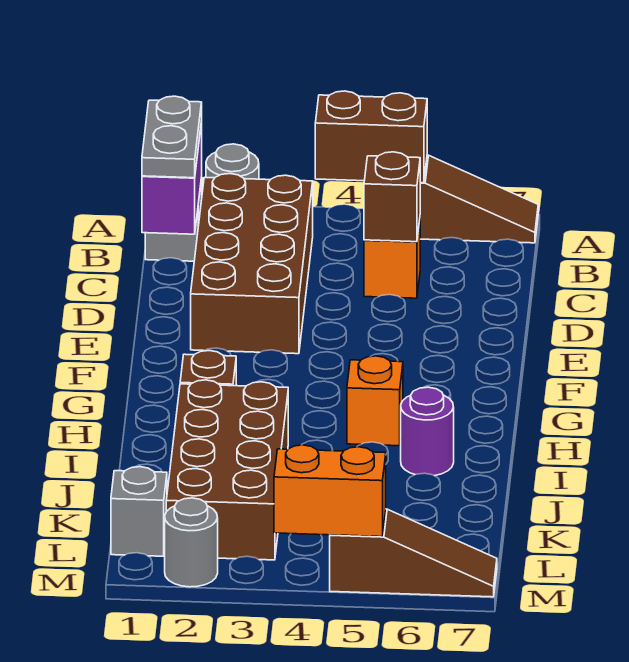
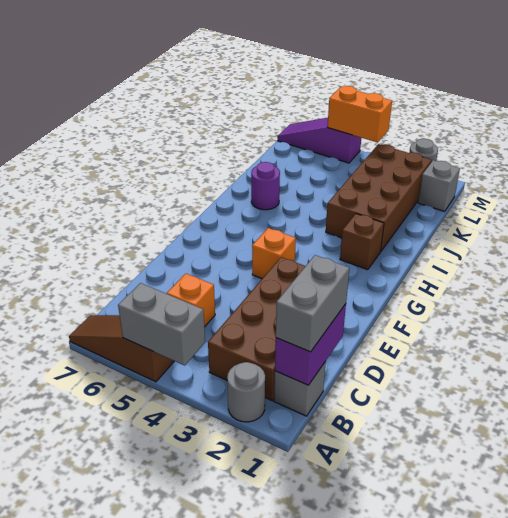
brown brick A4:A5 level 2 -> grey brick A4:A5 level 2
grey plate B1:C1 level 3 -> grey brick B1:C1 level 3
brown brick C5 level 2 -> none
orange brick H5 level 1 -> orange brick F4 level 1
brown slope M5:M7 level 1 top 5 -> purple slope M5:M7 level 1 top 5

